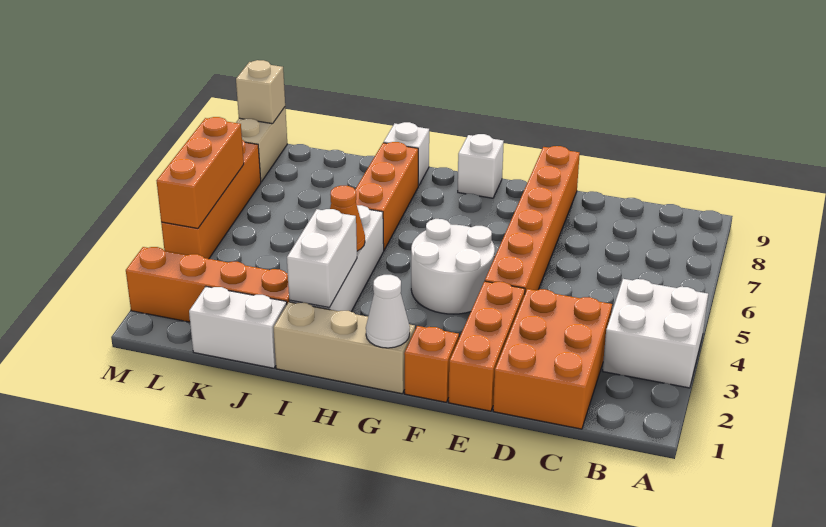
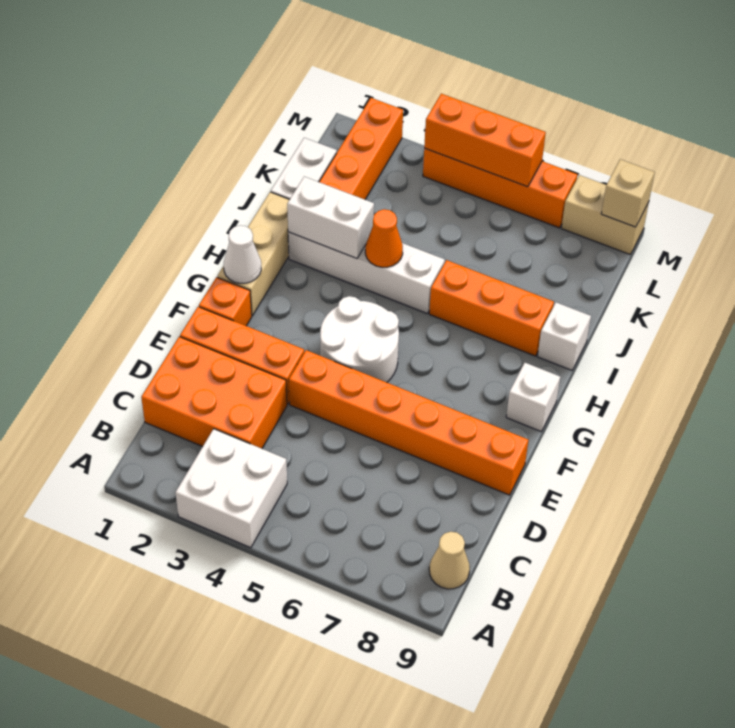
none -> tan cone B9 level 1

